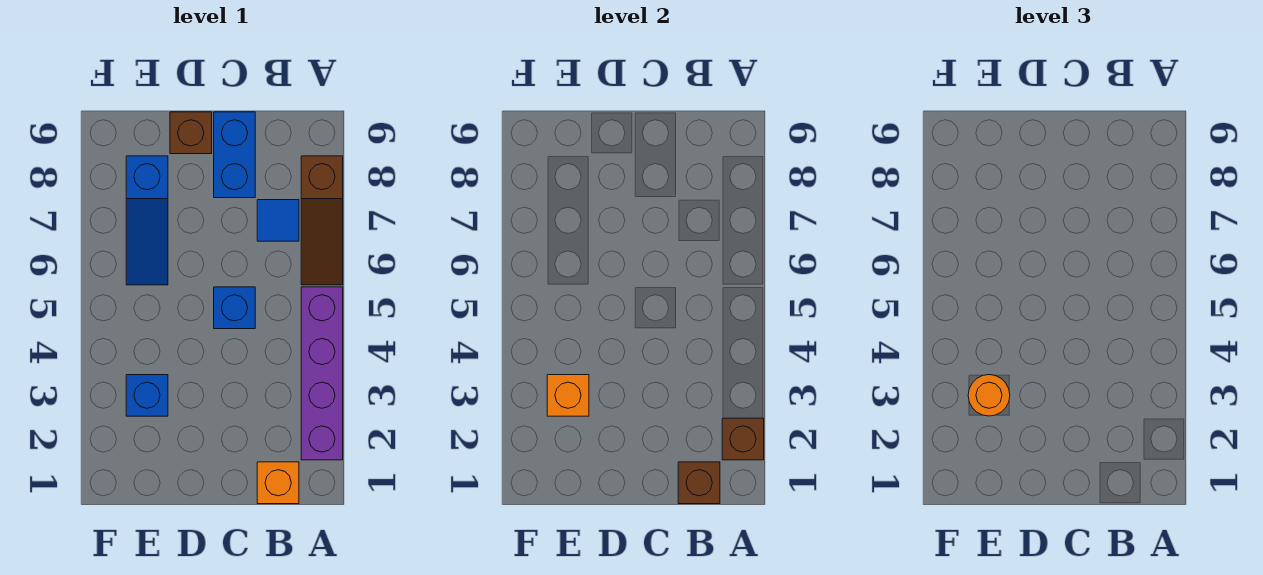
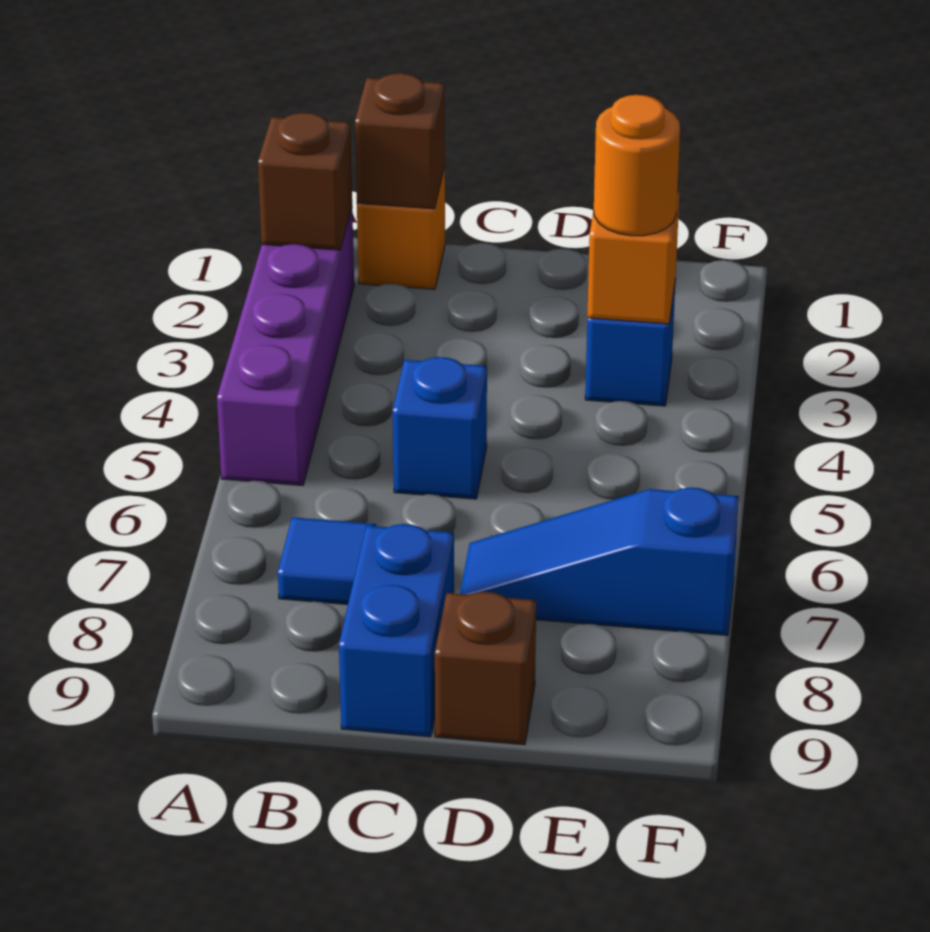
brown slope A6:A8 level 1 top 8 -> none
blue slope E6:E8 level 1 top 8 -> blue slope D7:F7 level 1 top F

